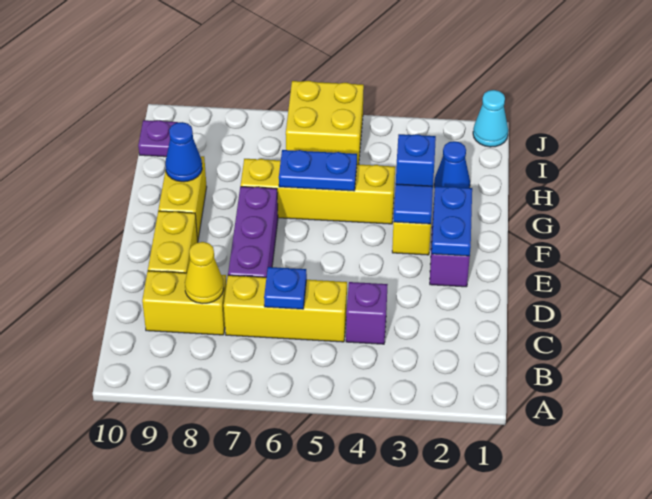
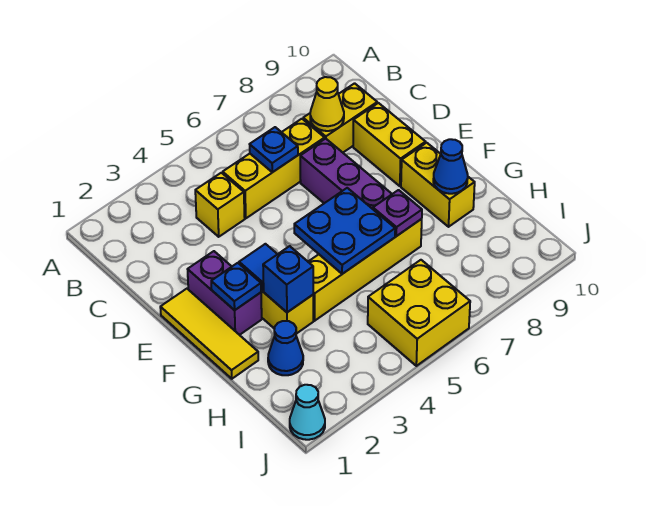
purple brick C4 level 1 -> yellow brick C4 level 1
none -> yellow tile E1:G1 level 1
blue plate E2:F2 level 2 -> blue plate F2 level 2
blue plate G5:G6 level 2 -> blue plate F5:G6 level 2
purple plate I10 level 1 -> purple plate G7 level 2

